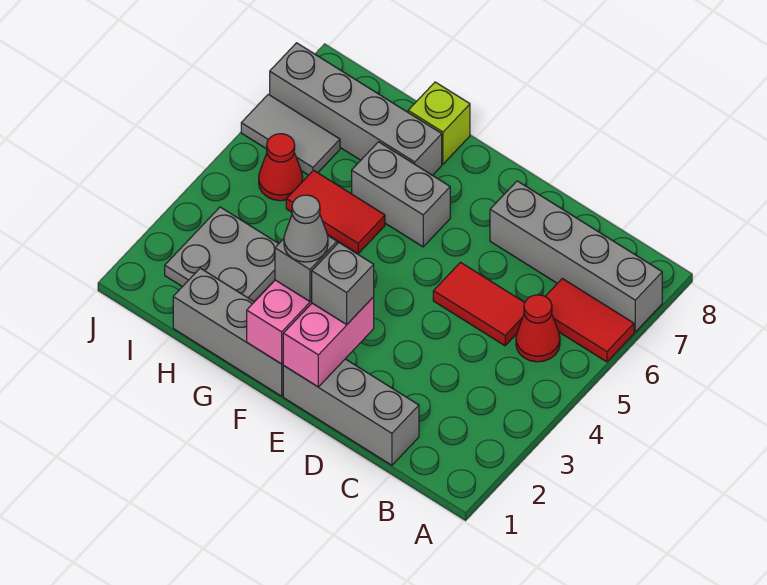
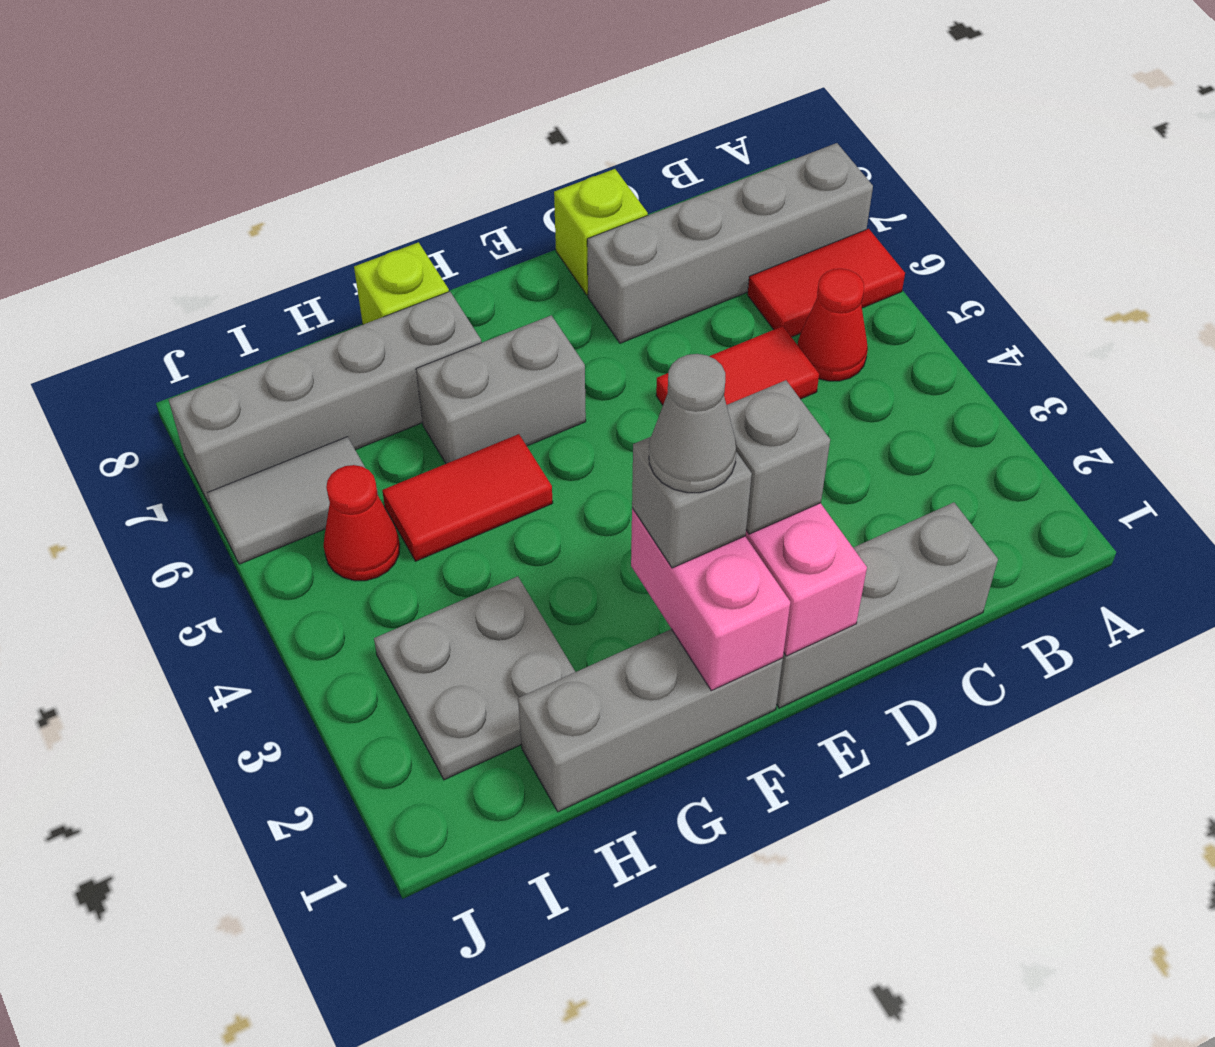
none -> lime brick D8 level 1

